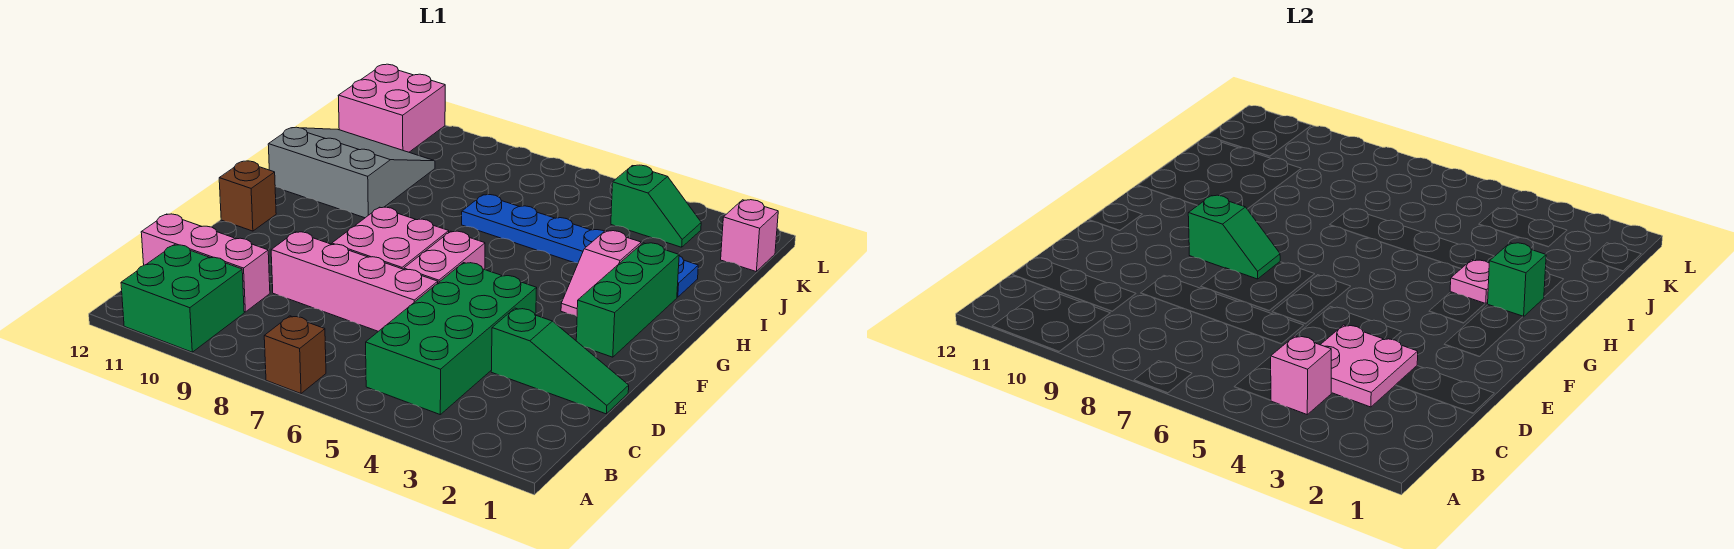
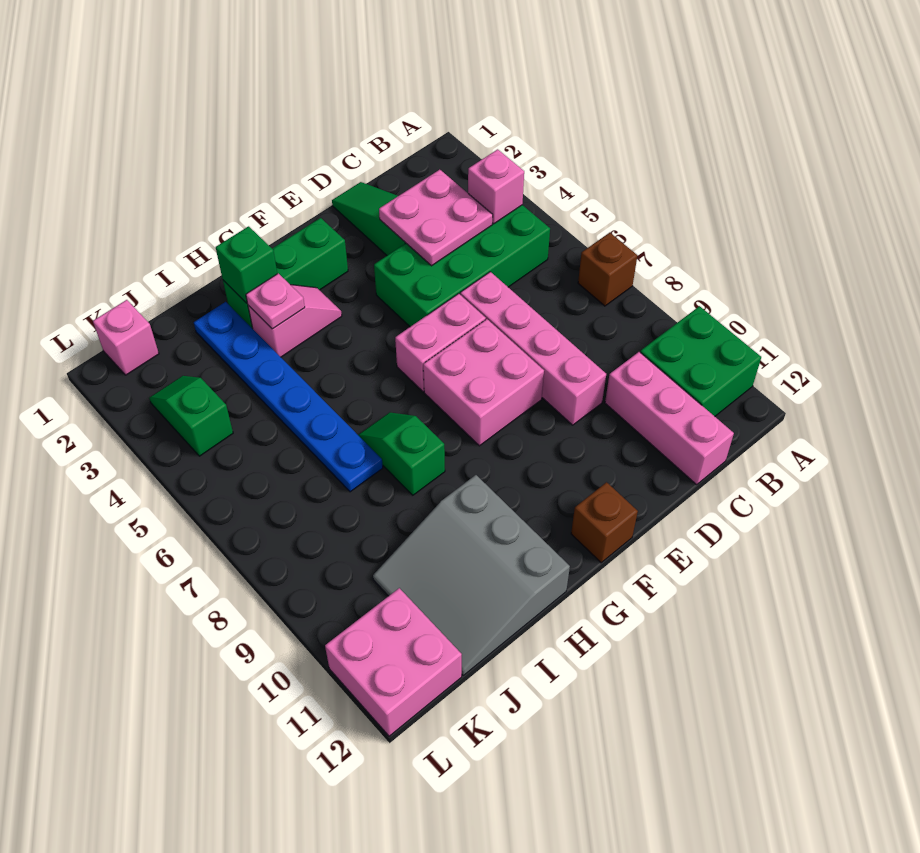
green slope F8:F9 level 2 top 9 -> green slope H7:H8 level 1 top 8

